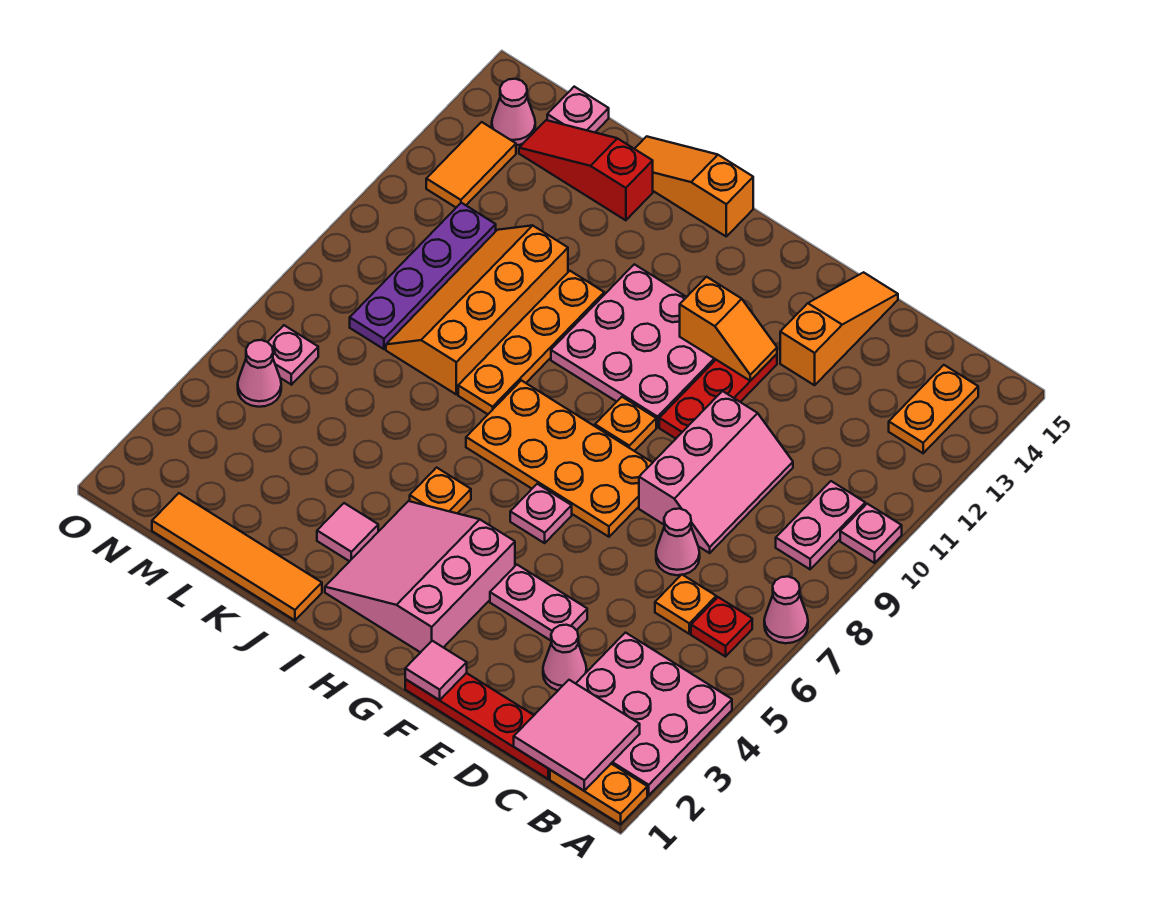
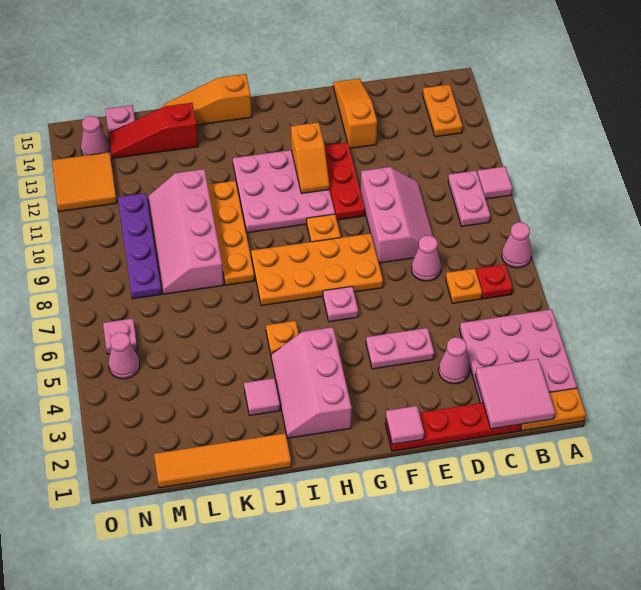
pink plate A10 level 1 -> pink tile A10 level 1
orange slope F12:G12 level 2 top G -> orange slope G11:G12 level 2 top 12
pink slope G2:I4 level 1 top G -> pink slope H2:I4 level 1 top H
orange slope K8:L11 level 1 top K -> pink slope K8:L11 level 1 top K
orange tile N12:N13 level 1 -> orange tile N12:O13 level 1

